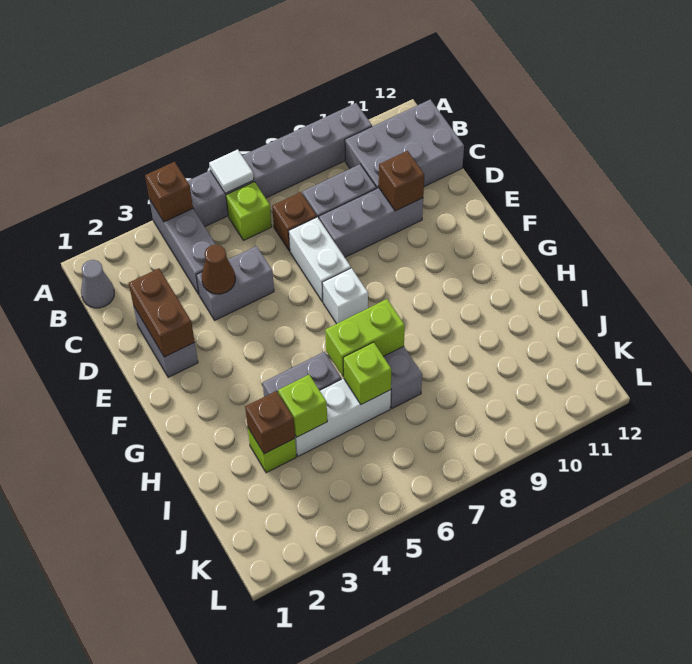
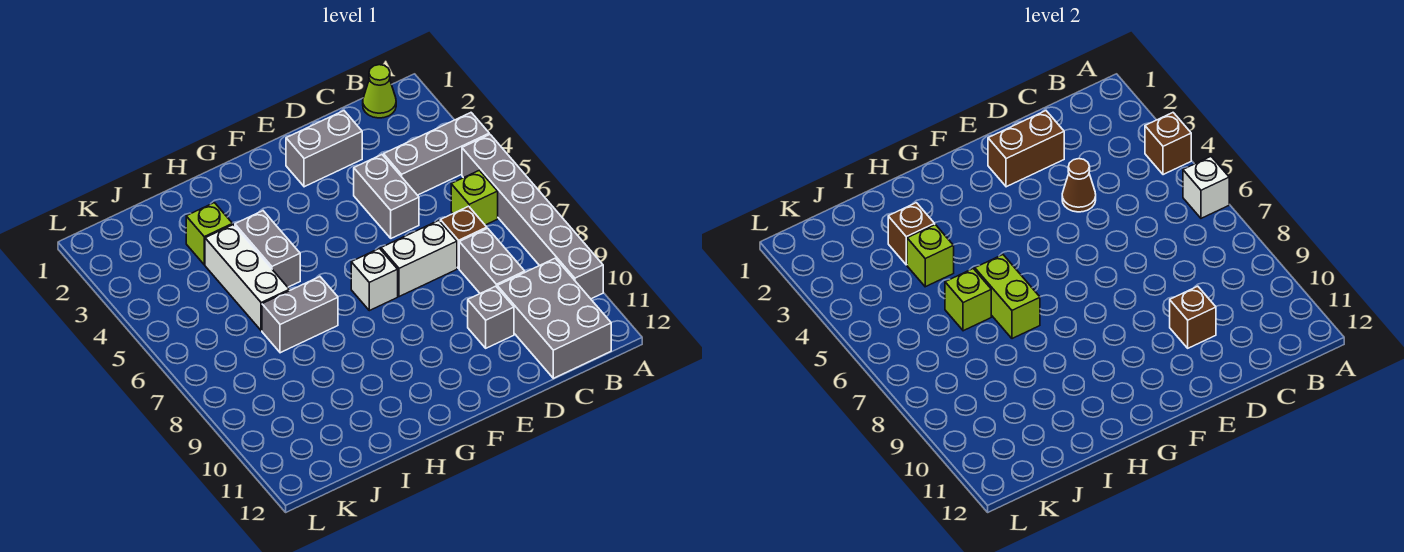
white tile A6 level 2 -> white brick A6 level 2
grey cone B1 level 1 -> lime cone B1 level 1
grey brick D8:D10 level 1 -> grey brick D10 level 1

